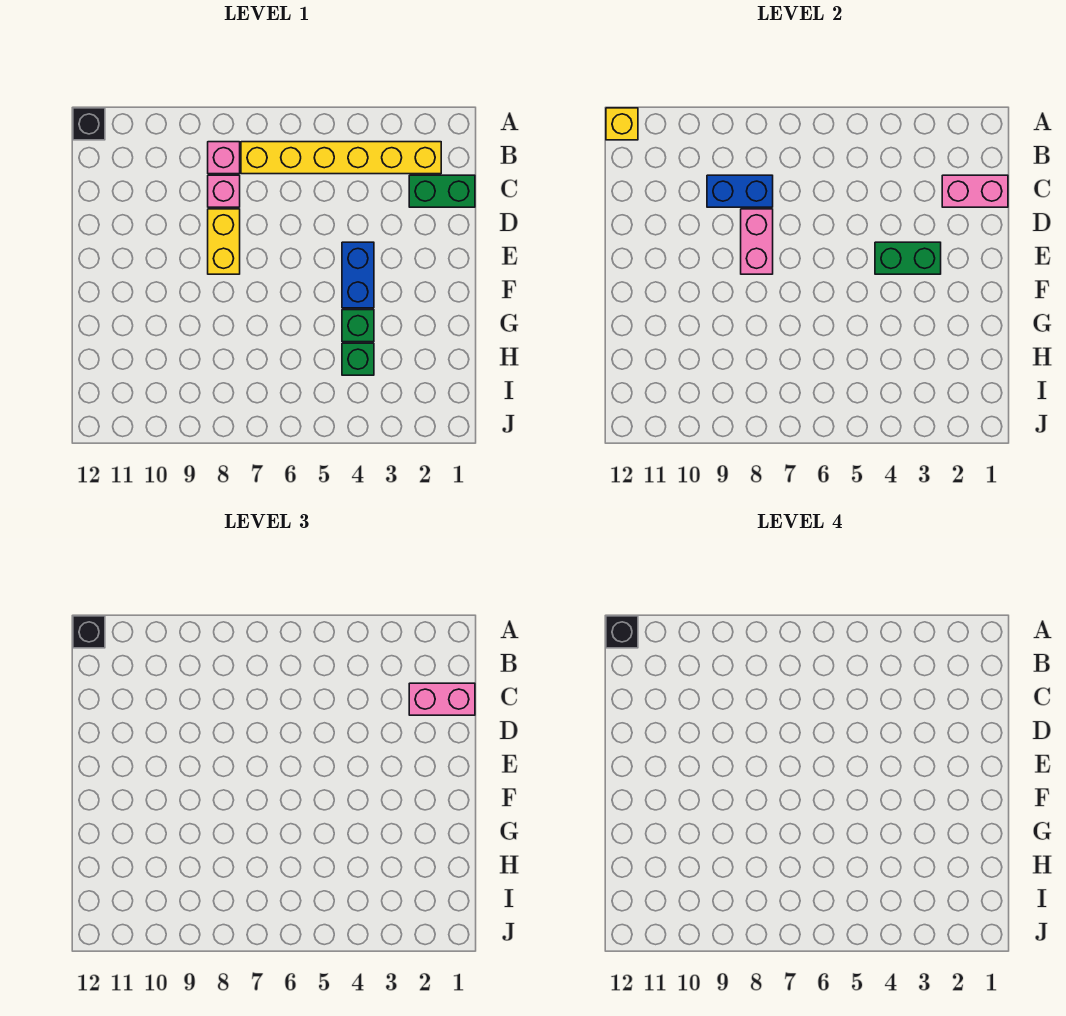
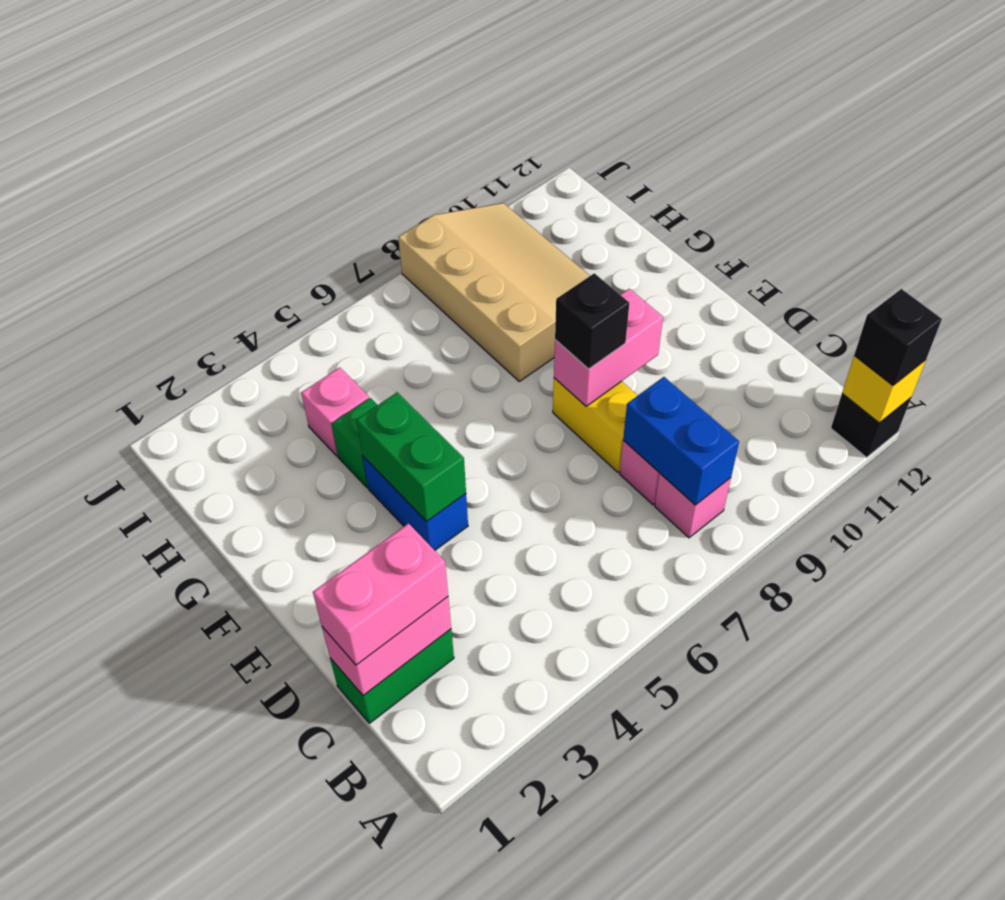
black brick A12 level 4 -> black brick E8 level 3
yellow brick B2:B7 level 1 -> none
blue brick C8:C9 level 2 -> blue brick B8:C8 level 2
pink brick D8:E8 level 2 -> pink brick E8:E9 level 2
green brick E3:E4 level 2 -> green brick E4:F4 level 2
none -> tan slope G8:J10 level 1 top 8
green brick H4 level 1 -> pink brick H4 level 1

